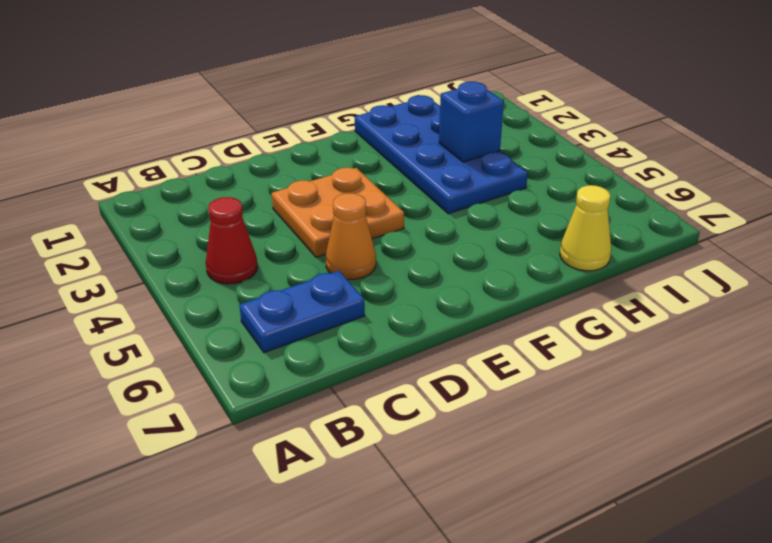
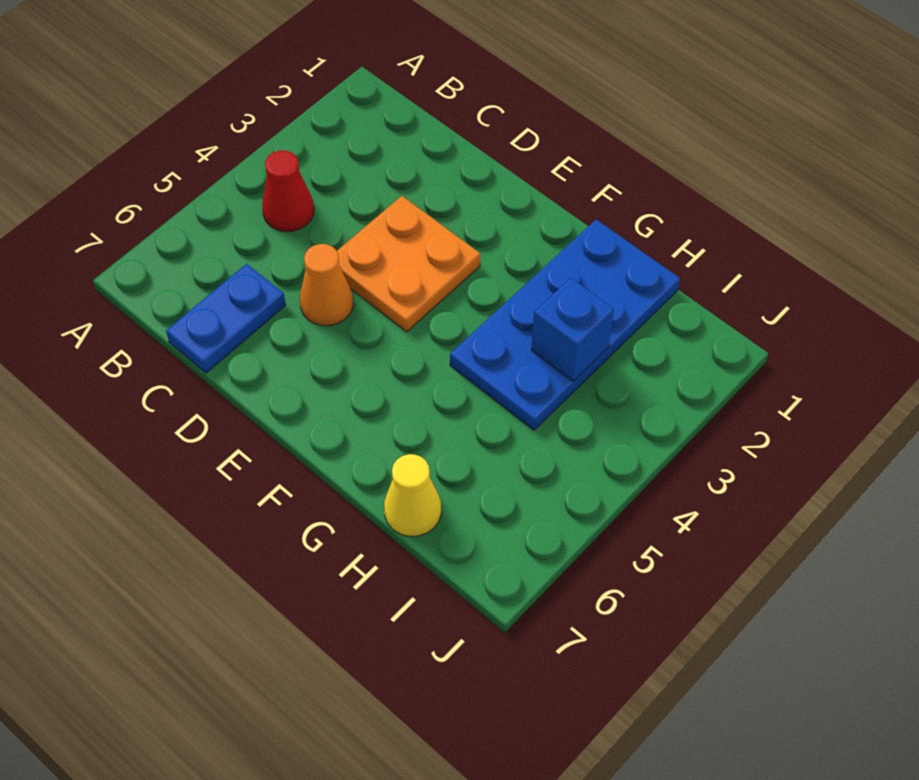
blue plate B6:C6 level 1 -> blue plate C6:C7 level 1

